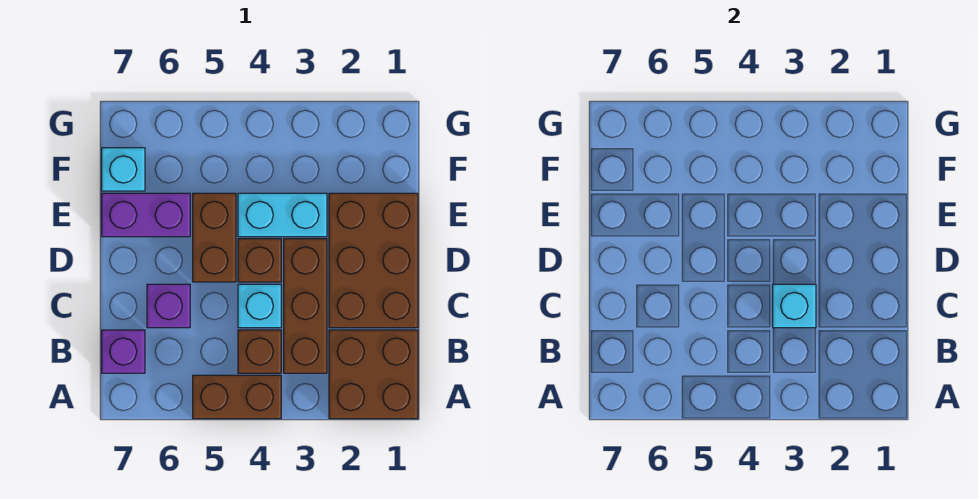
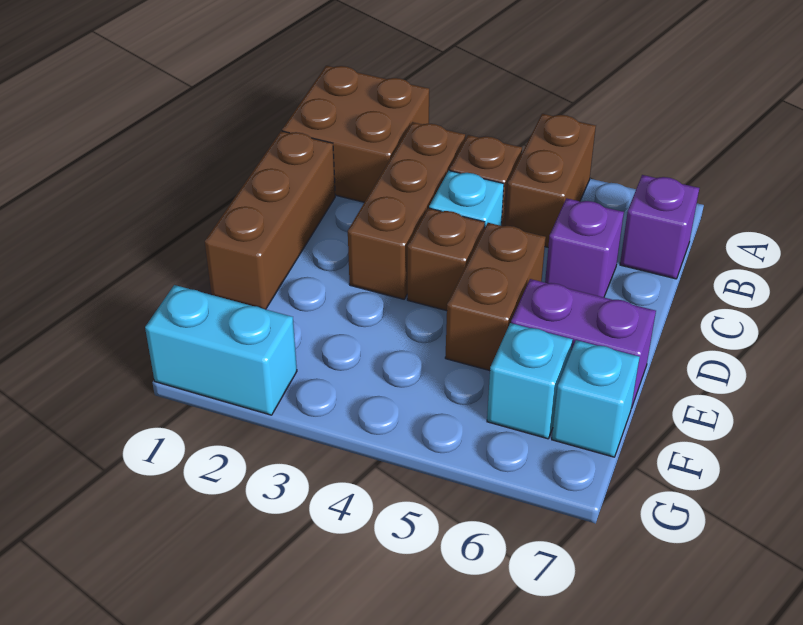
brown brick A4:A5 level 1 -> brown brick A5:B5 level 1
brown brick C1:E2 level 1 -> brown brick C1:E1 level 1
cyan brick C3 level 2 -> cyan brick F6 level 1
cyan brick E3:E4 level 1 -> cyan brick G1:G2 level 1

